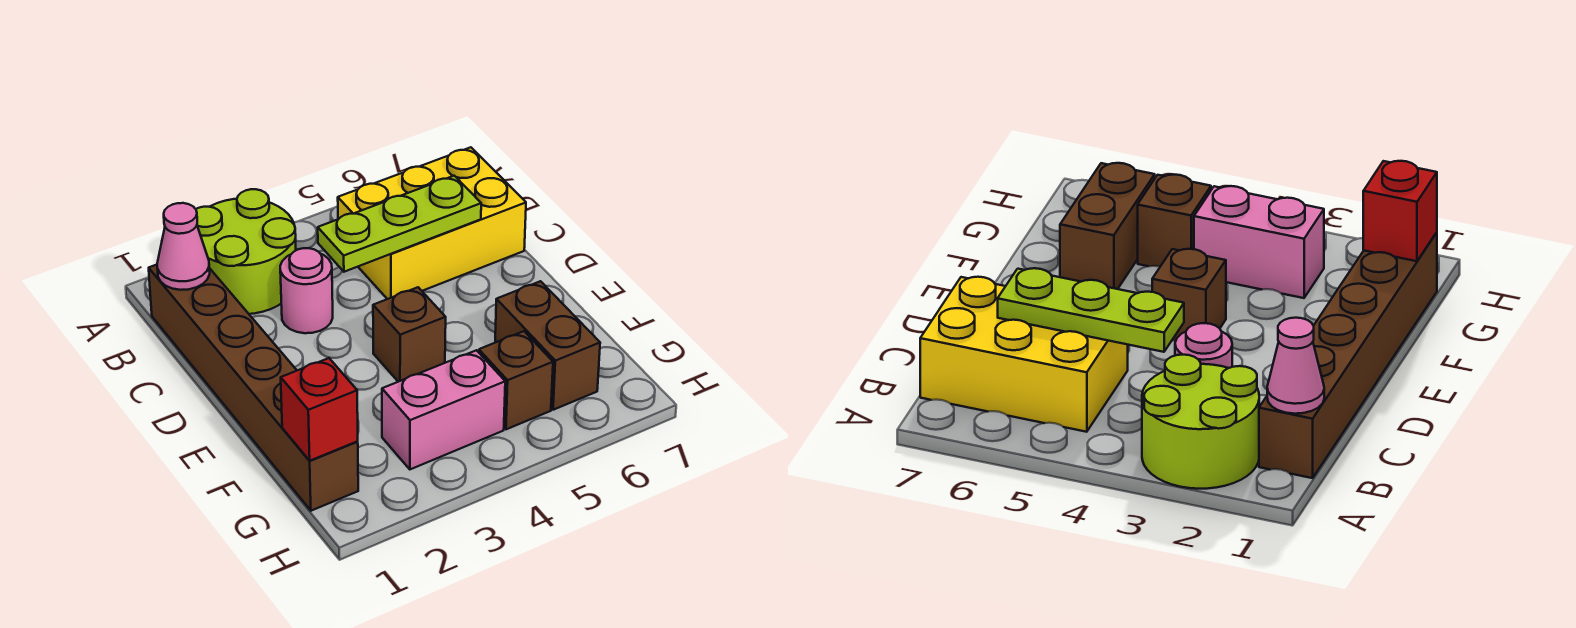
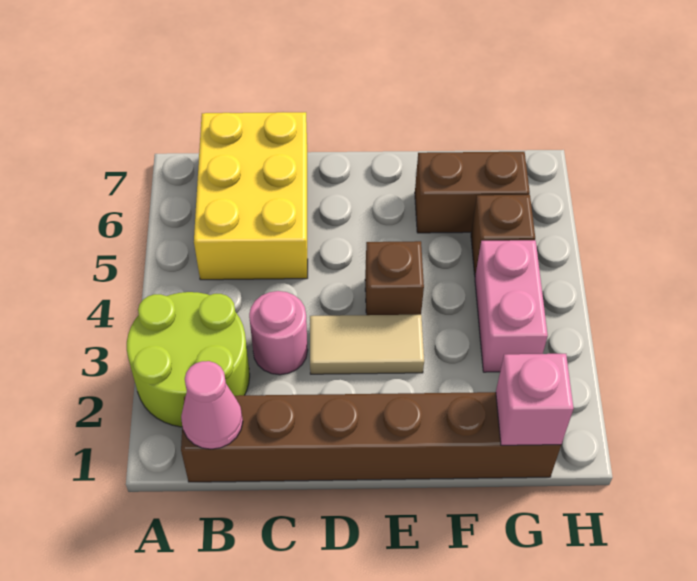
lime plate C4:C6 level 2 -> none
none -> tan tile D3:E3 level 1
red brick G1 level 2 -> pink brick G1 level 2

